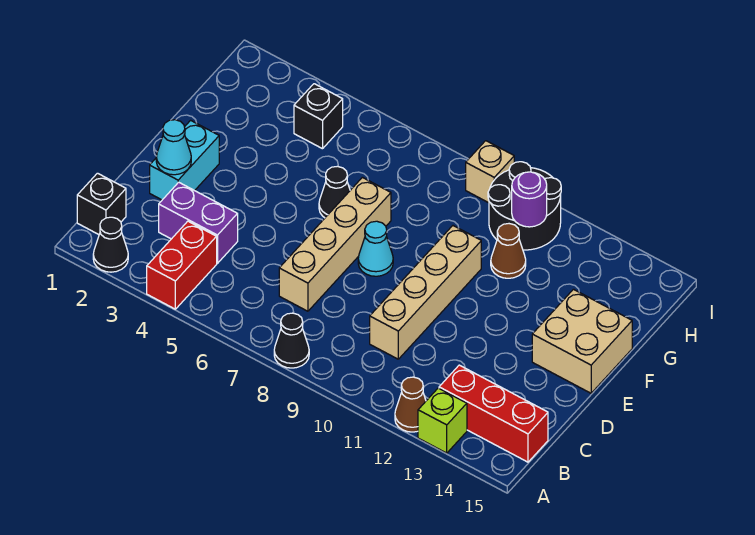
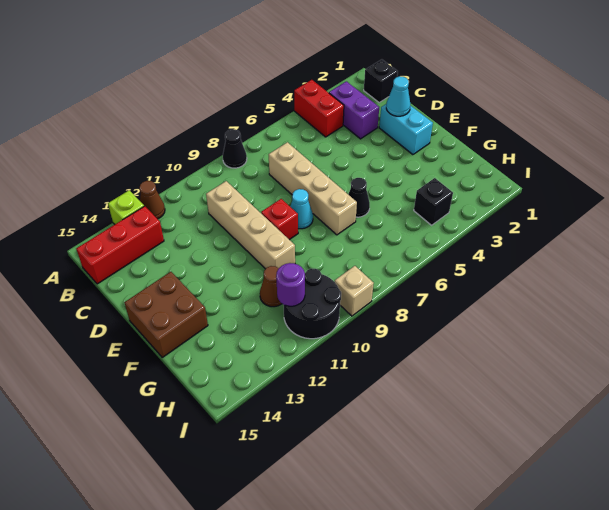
black cone A2 level 1 -> none
purple brick C3:C4 level 1 -> purple brick B3:C3 level 1
none -> red brick E9 level 1
tan brick E14:F15 level 1 -> brown brick E14:F15 level 1

